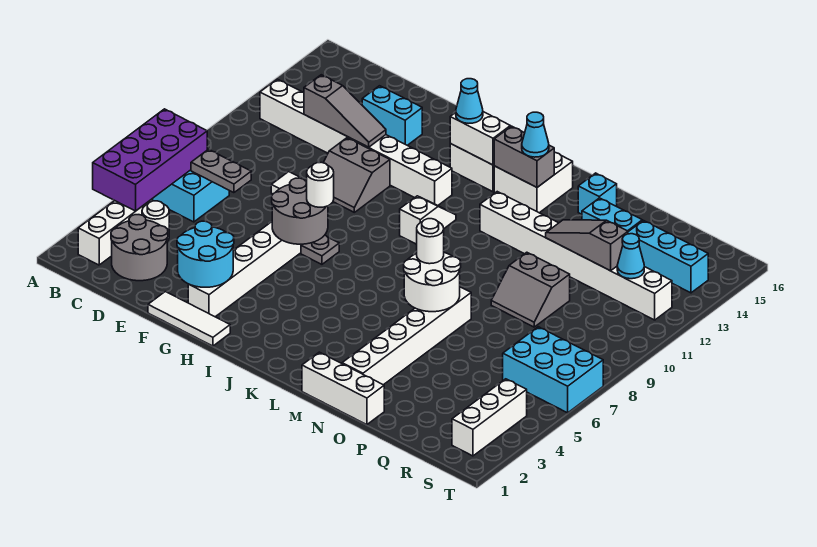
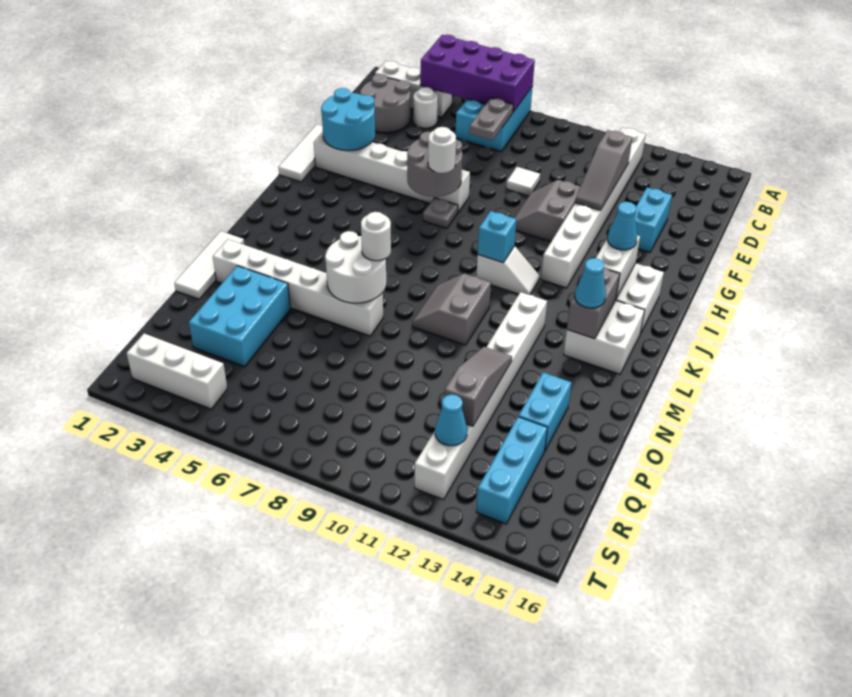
white brick M1:O1 level 1 -> white tile M1:O1 level 1
cyan brick N15 level 1 -> cyan brick J10 level 2
grey slope O9:P10 level 1 top 10 -> grey slope L9:M10 level 1 top 10
cyan brick R6:T7 level 1 -> cyan brick O3:Q4 level 1

